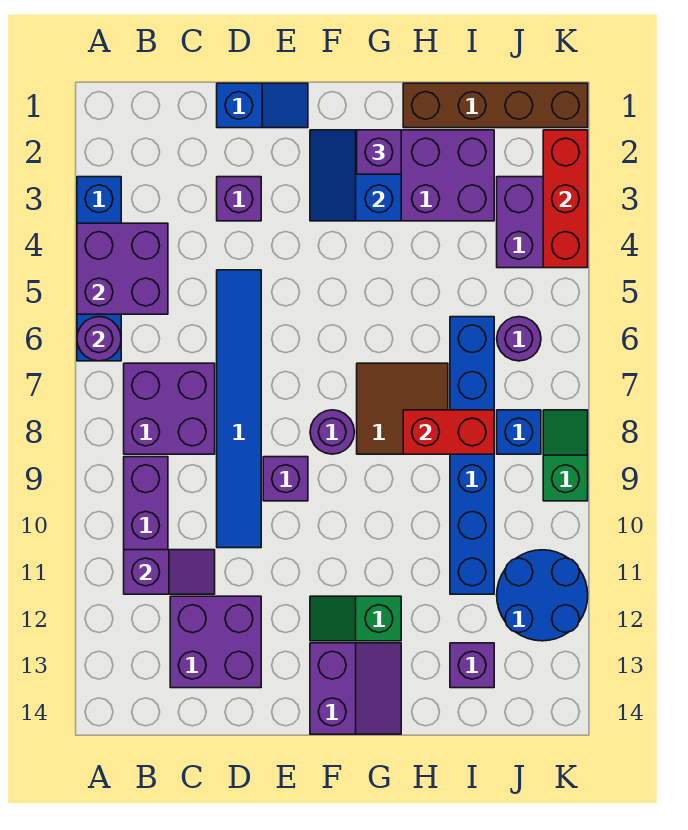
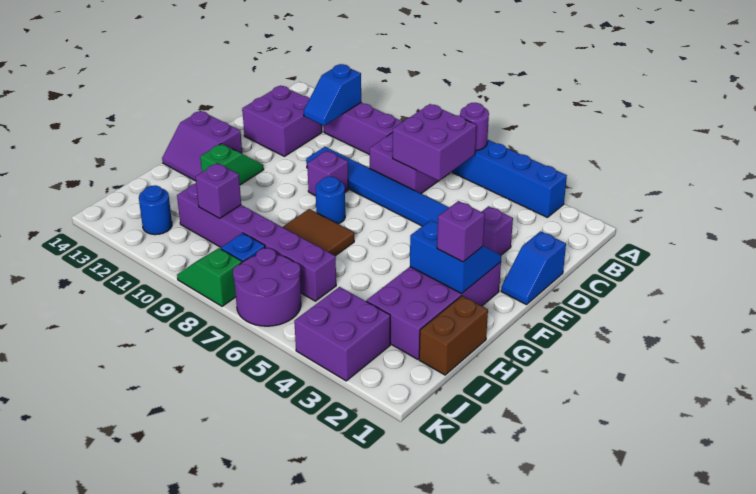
purple brick A4:B5 level 2 -> purple brick B6:C7 level 2
purple slope B11:C11 level 2 top B -> blue slope B11:C11 level 2 top B
purple round brick F8 level 1 -> blue round brick F8 level 1
brown brick H1:K1 level 1 -> brown brick H1:I1 level 1
red brick H8:I8 level 2 -> none
blue brick I6:I11 level 1 -> purple brick I6:I11 level 1
purple brick I13 level 1 -> purple brick I10 level 2
purple round brick J6 level 1 -> purple round brick J6:K7 level 1
blue round brick J11:K12 level 1 -> blue round brick J12 level 1
red brick K2:K4 level 2 -> none
green slope K8:K9 level 1 top 9 -> green slope K8:K9 level 1 top 8

